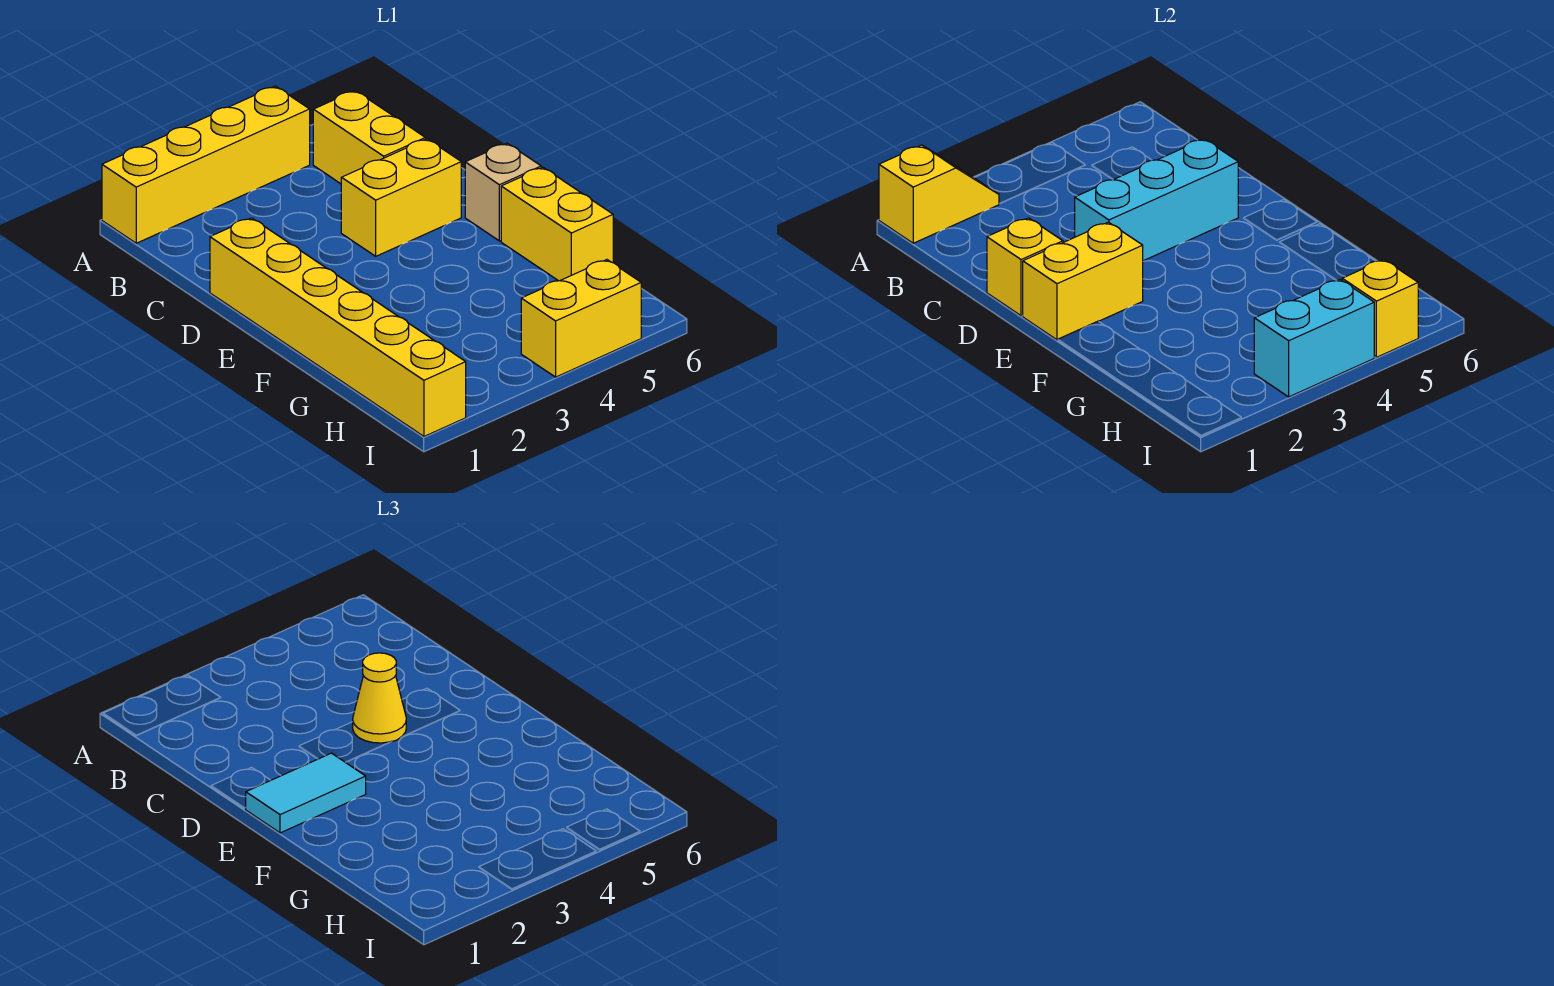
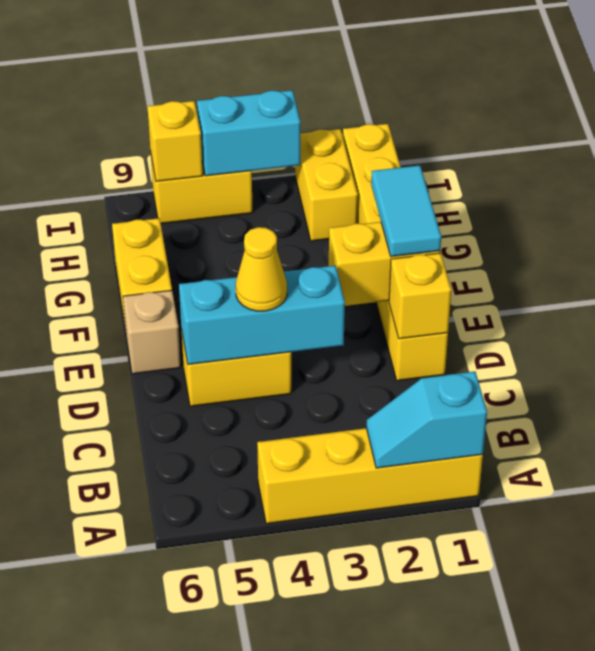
yellow slope A1:A2 level 2 top 1 -> cyan slope A1:A2 level 2 top 1
yellow brick B5:C5 level 1 -> yellow brick H2:I2 level 1
cyan tile E1:E2 level 3 -> cyan tile E1:F1 level 3

